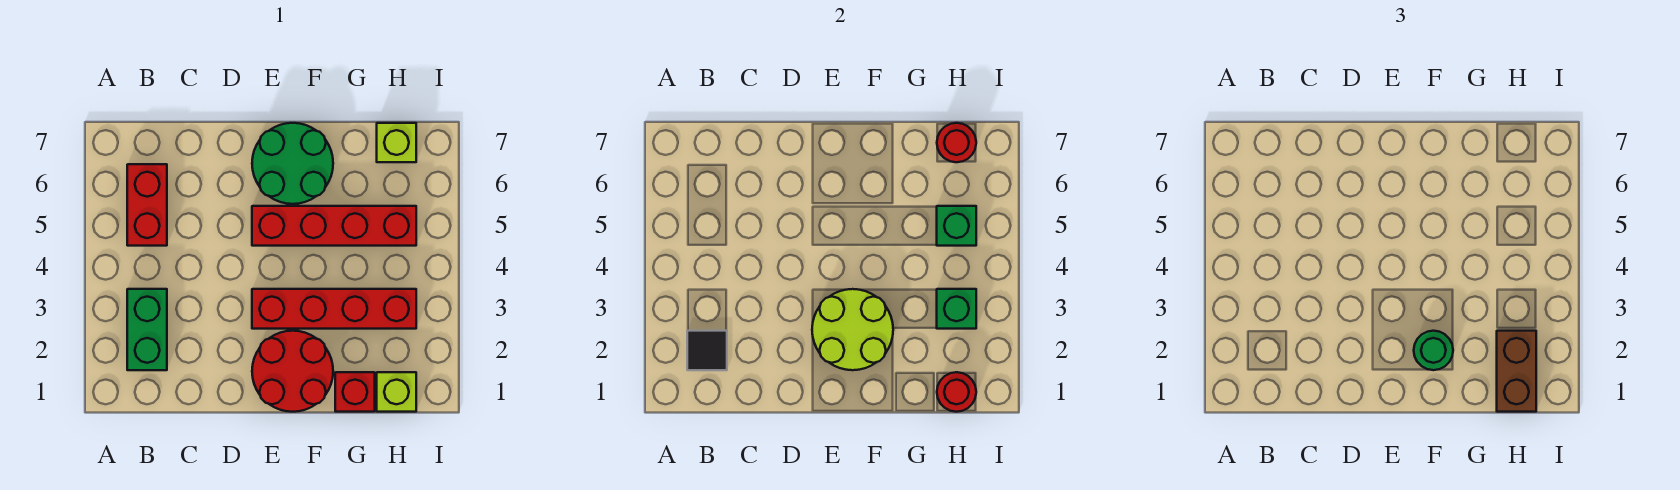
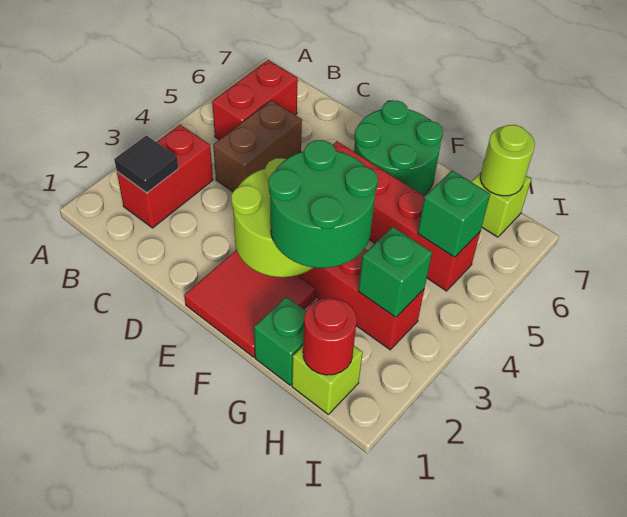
green brick B2:B3 level 1 -> red brick B2:B3 level 1
red round brick E1:F2 level 1 -> red tile E1:F2 level 1
green round brick F2 level 3 -> green round brick F2:G3 level 3
red brick G1 level 1 -> green brick G1 level 1
brown brick H1:H2 level 3 -> brown brick C4:C5 level 1
red round brick H7 level 2 -> lime round brick H7 level 2

